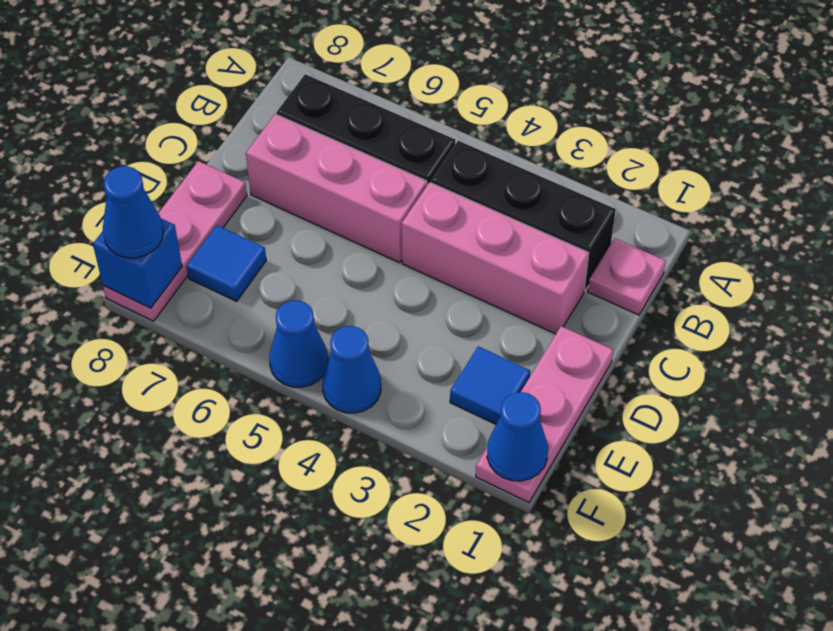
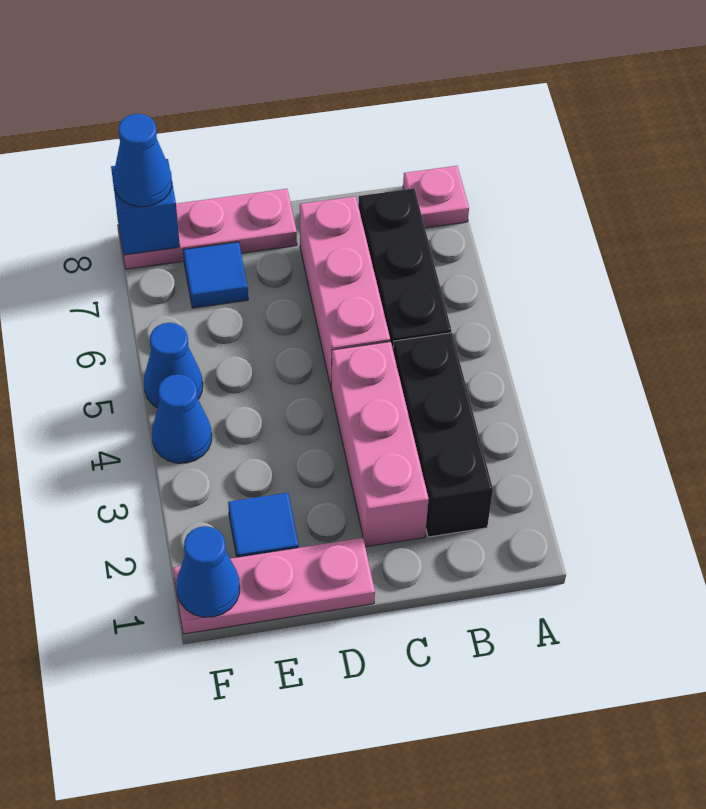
pink plate B1 level 1 -> pink plate A8 level 1

